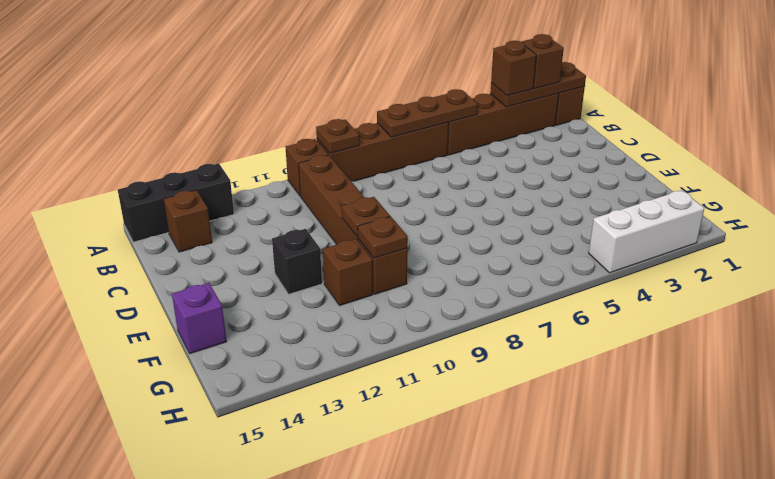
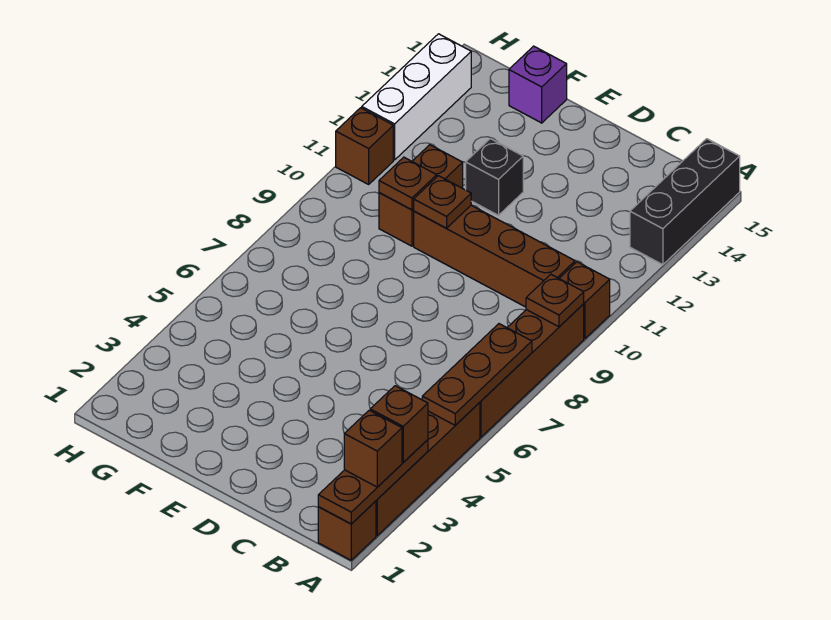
brown brick B14 level 1 -> brown brick H11 level 1
white brick H2:H4 level 1 -> white brick H12:H14 level 1

